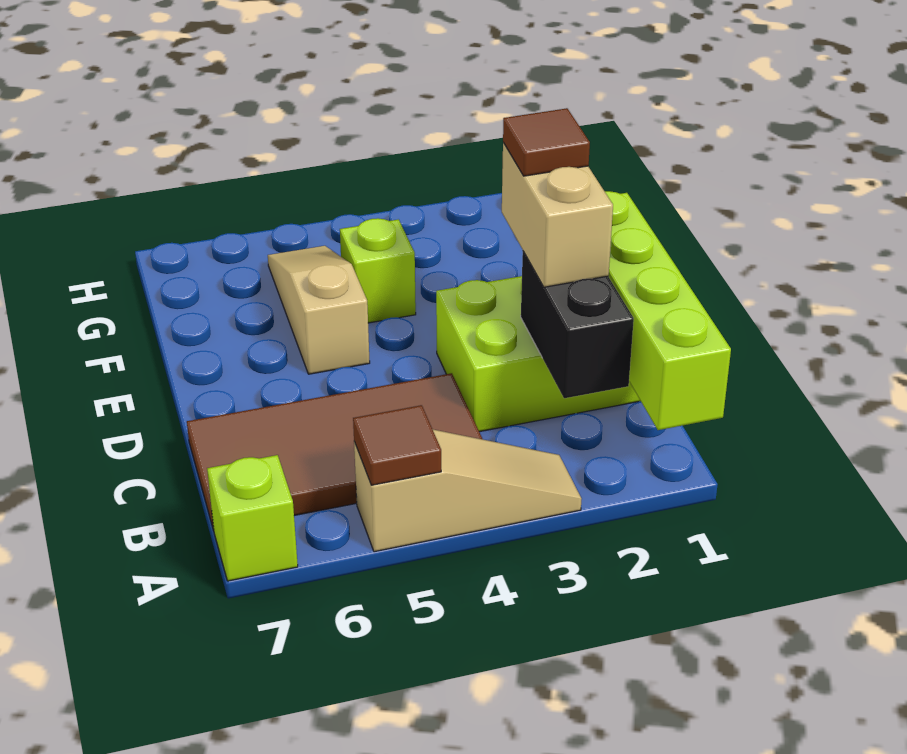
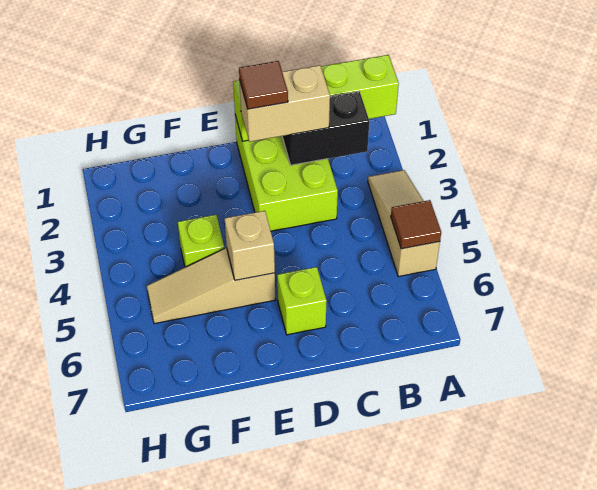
lime brick A7 level 1 -> lime brick D6 level 1
brown tile B4:C7 level 1 -> none
none -> tan brick E5 level 2

